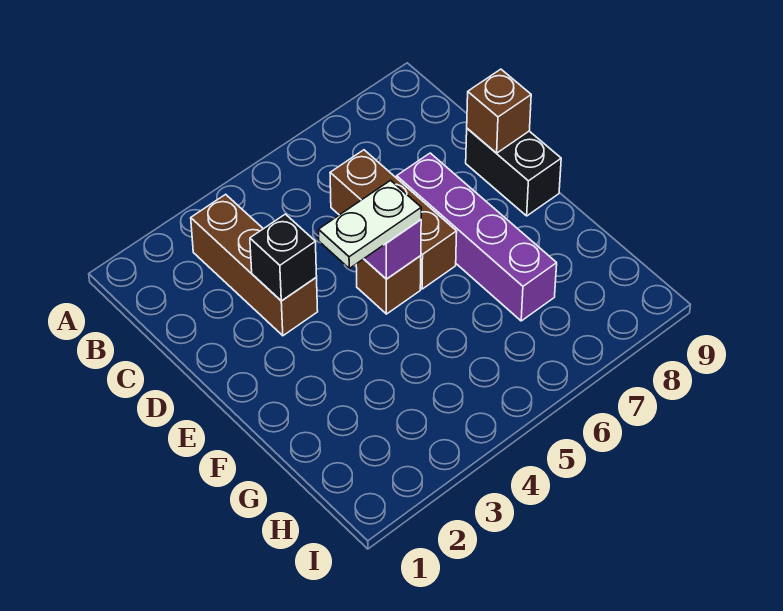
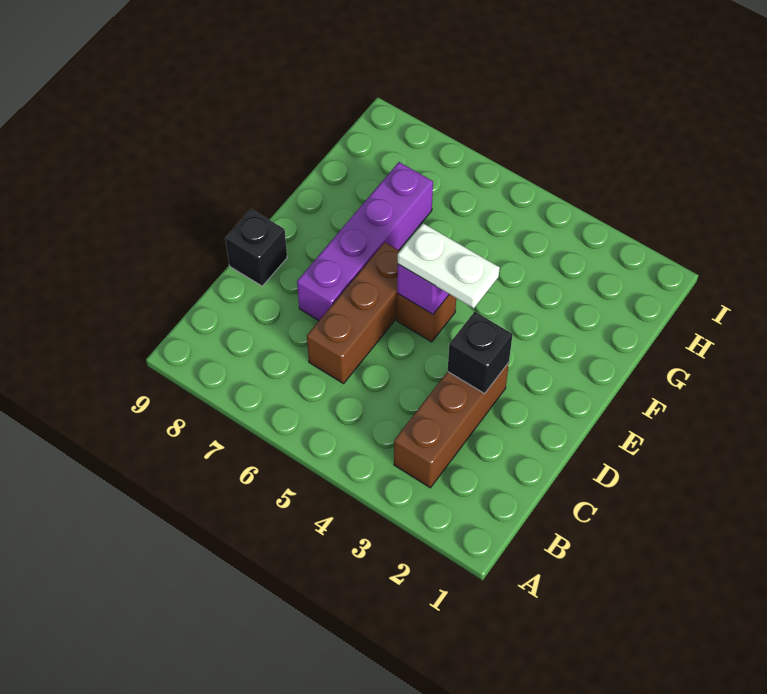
black brick D9:E9 level 1 -> black brick D9 level 1
brown brick D9 level 2 -> none

